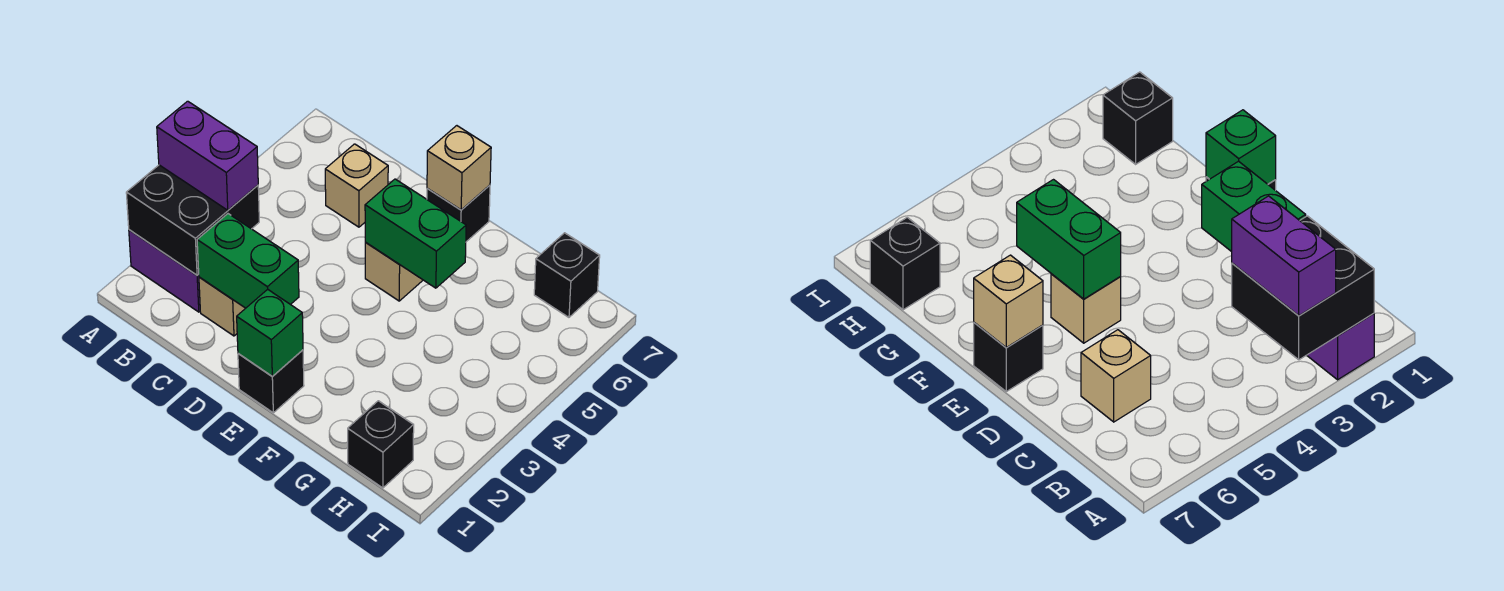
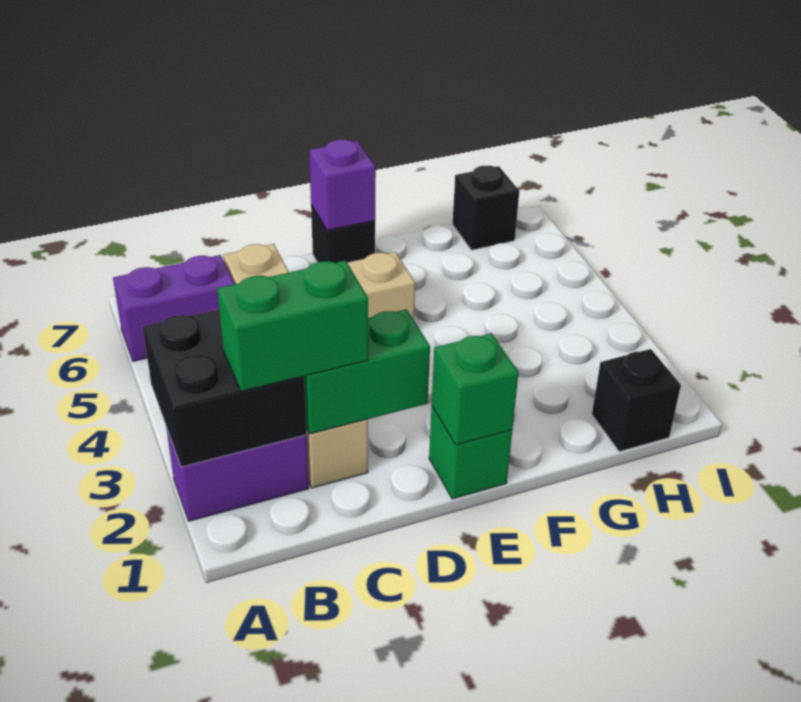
purple brick A3:B3 level 3 -> purple brick A6:B6 level 1
black brick E1 level 1 -> green brick E1 level 1
green brick E5:F5 level 2 -> green brick B2:C2 level 3
tan brick E7 level 2 -> purple brick E7 level 2

